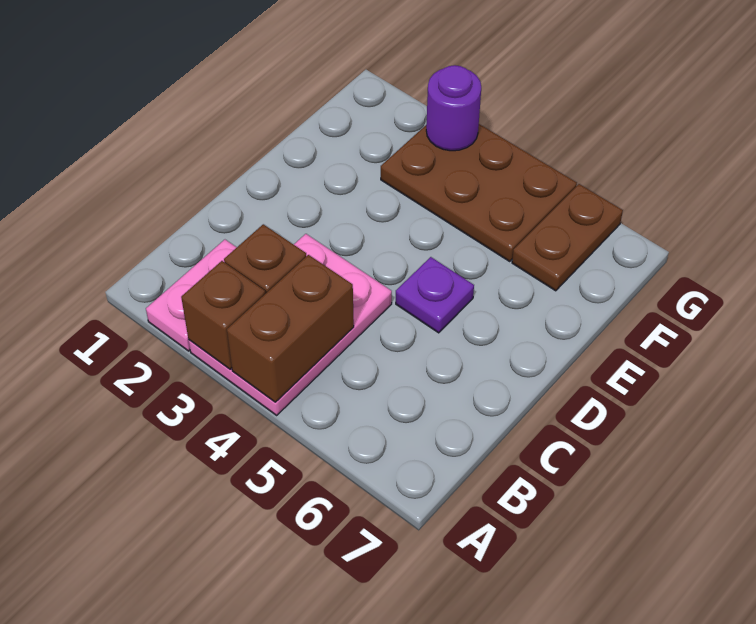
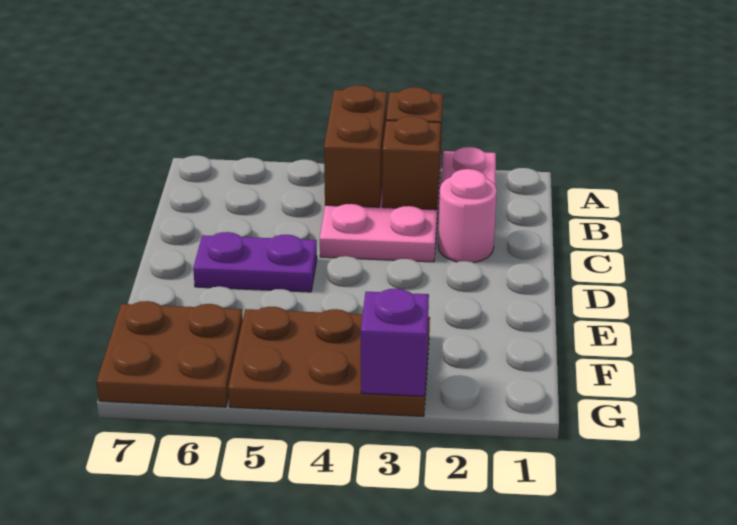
none -> pink round brick C2 level 1
purple plate D5 level 1 -> purple plate D5:D6 level 1
brown plate F6:G6 level 1 -> brown plate F6:G7 level 1
purple round brick G3 level 2 -> purple brick G3 level 2

